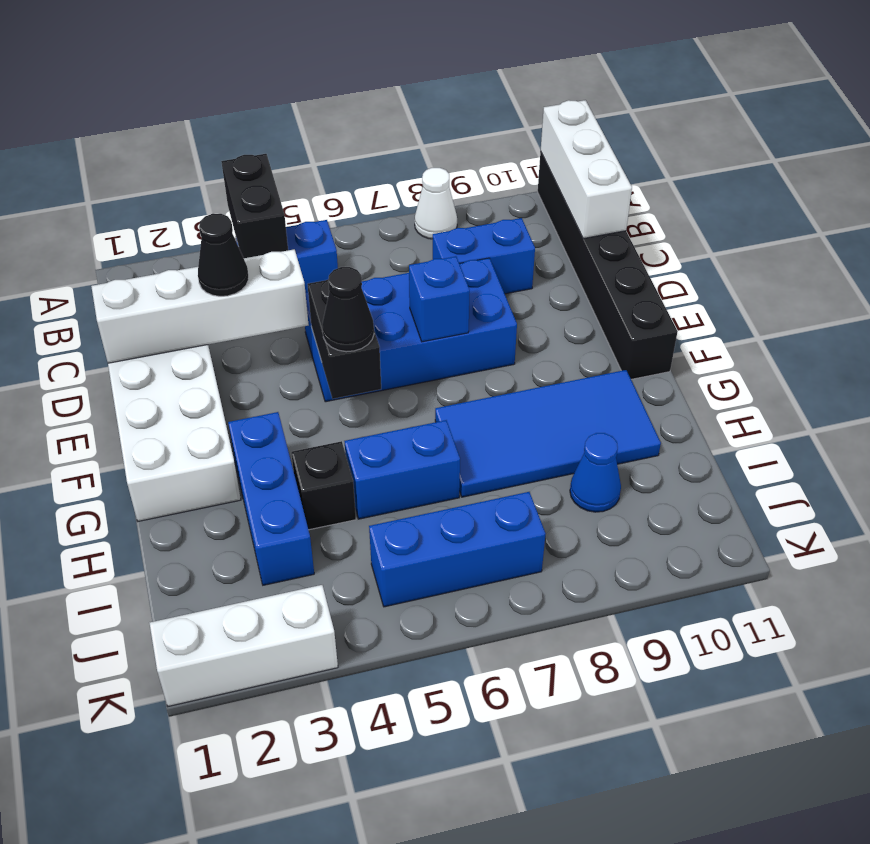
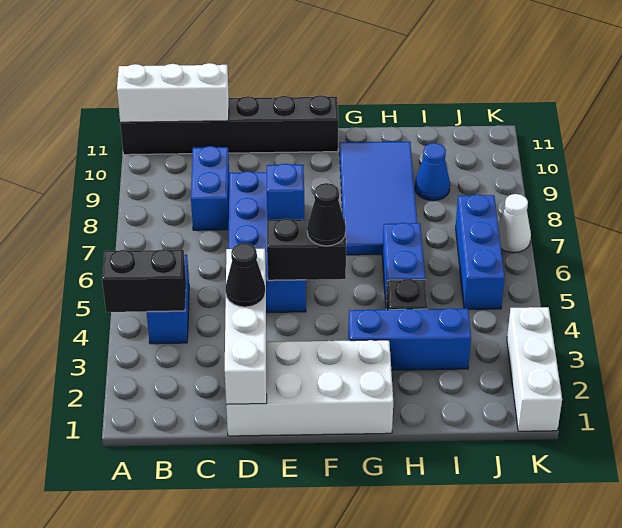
white cone A8 level 1 -> white cone K7 level 1

